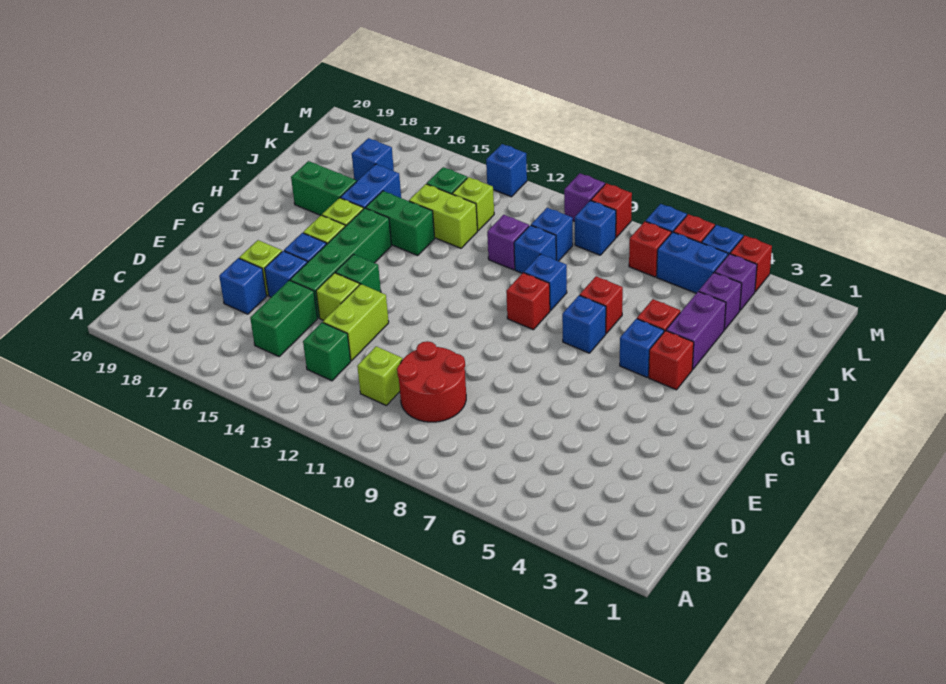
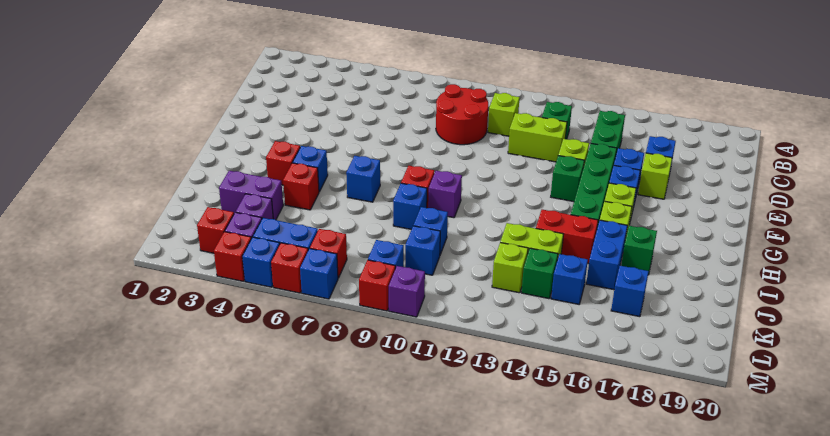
lime brick D13:E13 level 1 -> lime brick D12:D13 level 1
purple brick I4:J4 level 1 -> purple brick J3:J4 level 1
red brick I7 level 1 -> red brick L3 level 1
green brick I14:I15 level 1 -> red brick I14:I15 level 1
green brick I17:I18 level 1 -> green brick I17 level 1
purple brick J11 level 1 -> purple brick H10 level 1
blue brick M13 level 1 -> blue brick K15 level 1

